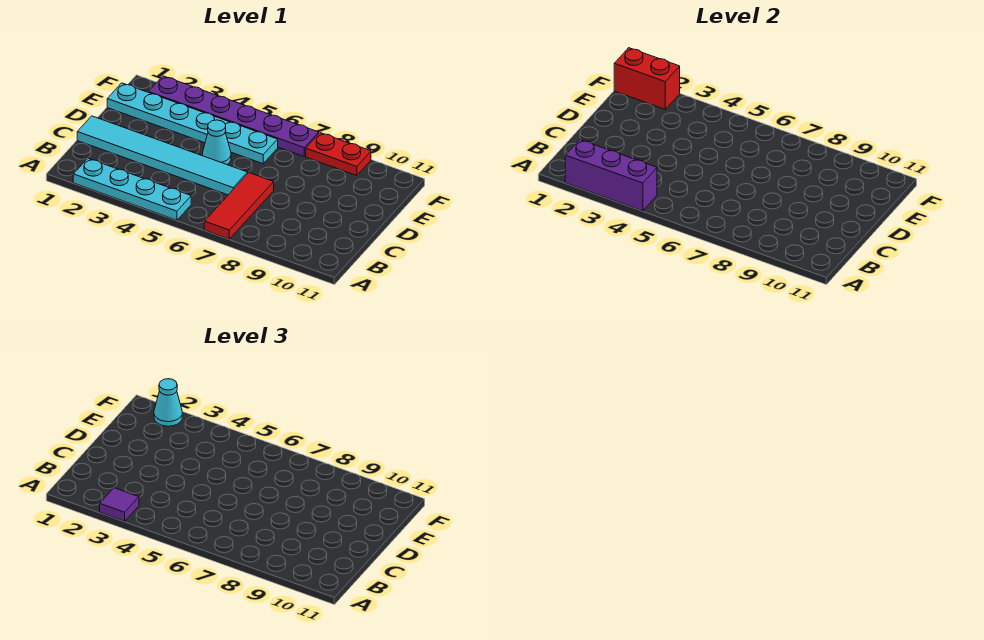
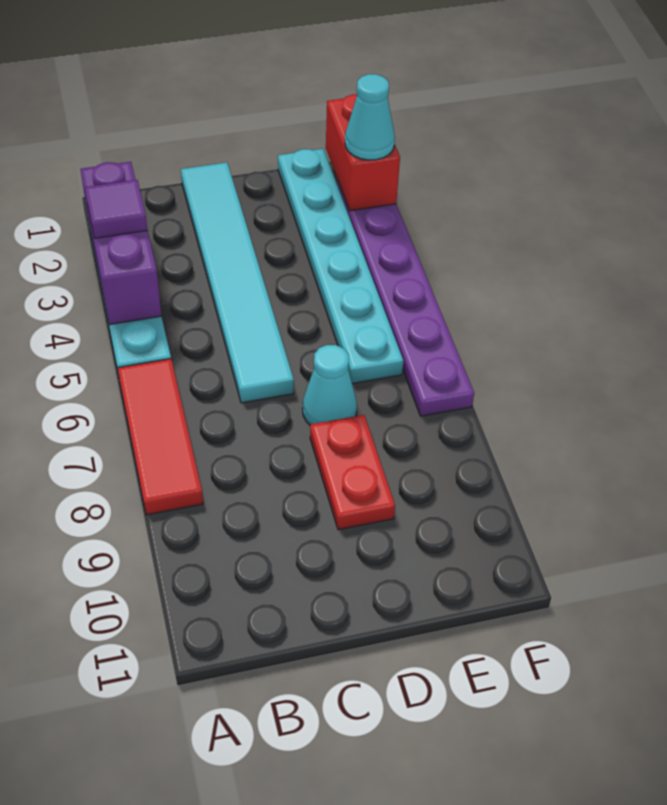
red tile A7:C7 level 1 -> red tile A6:A8 level 1
cyan cone D5 level 1 -> cyan cone D7 level 1
red plate F8:F9 level 1 -> red plate D8:D9 level 1

